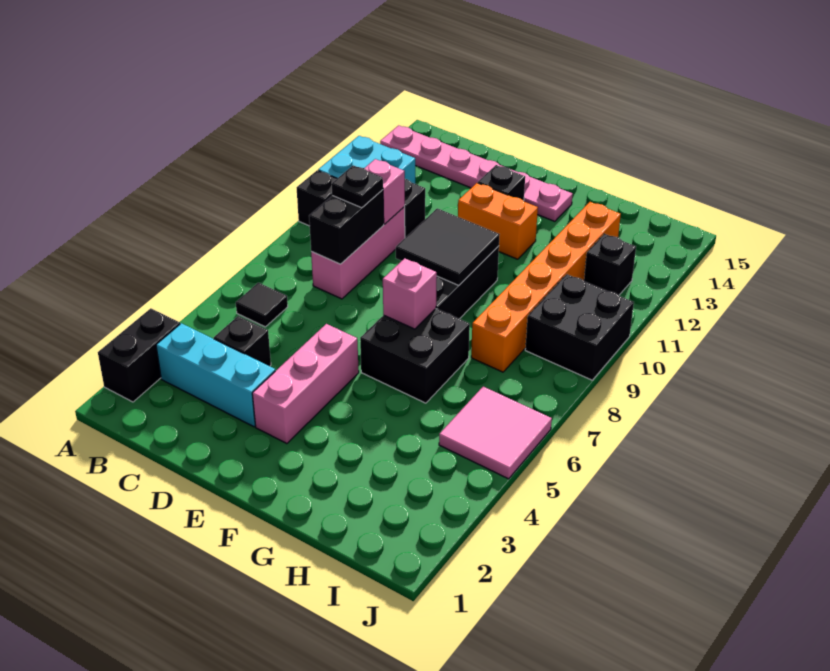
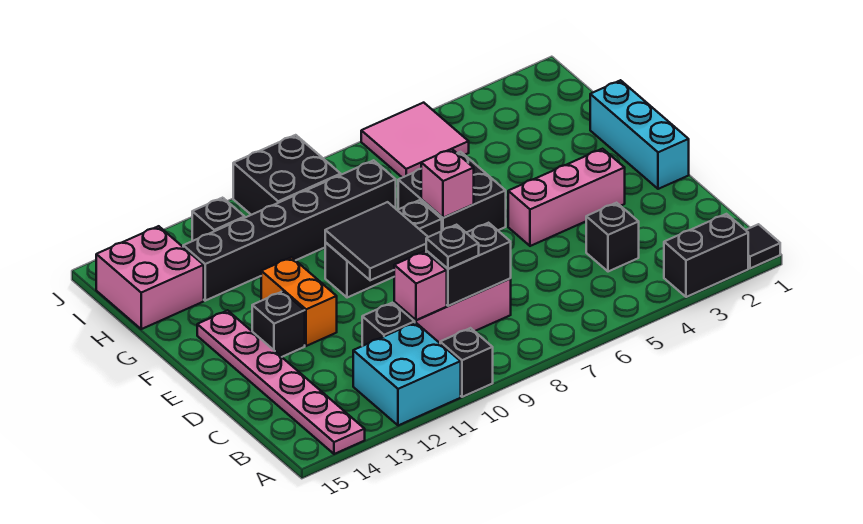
cyan brick B3:D3 level 1 -> cyan brick E1:G1 level 1
black tile B6 level 1 -> black tile A1 level 1
orange brick H8:H13 level 1 -> black brick H8:H13 level 1
none -> pink brick H14:I15 level 1

